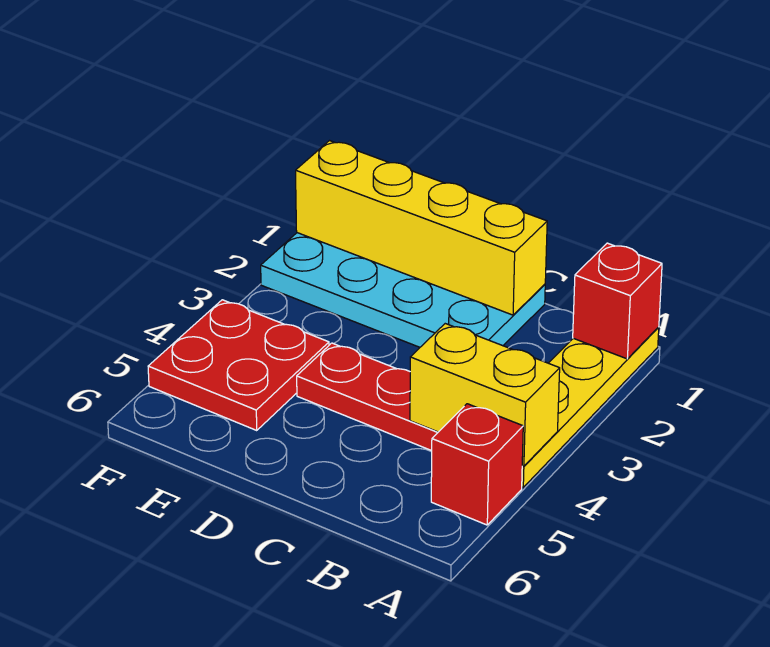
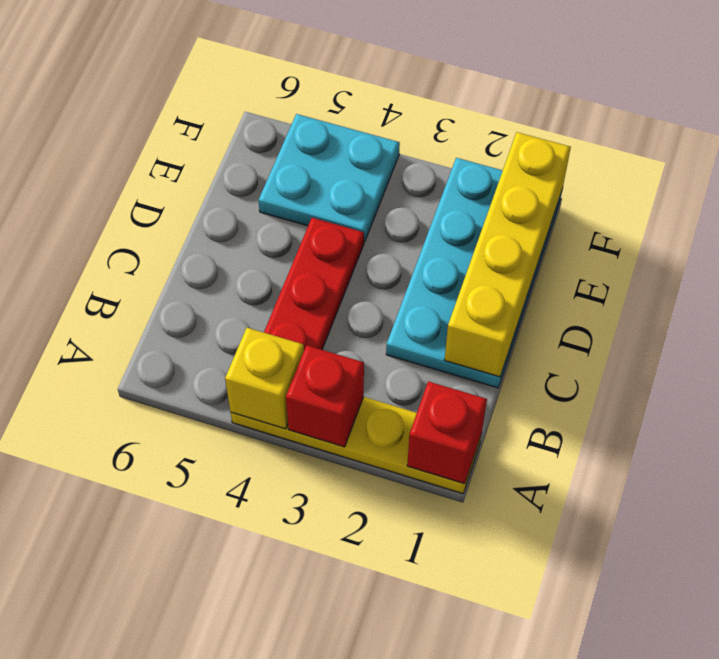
yellow brick A4:B4 level 2 -> yellow brick A4 level 2
red brick A5 level 1 -> red brick A3 level 2
red plate E4:F5 level 1 -> cyan plate E4:F5 level 1

